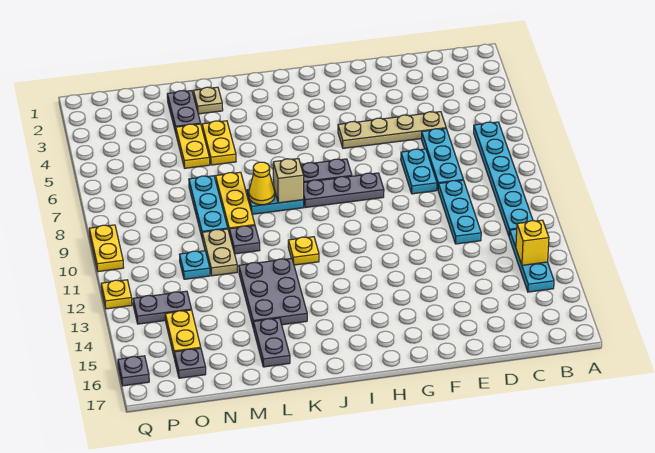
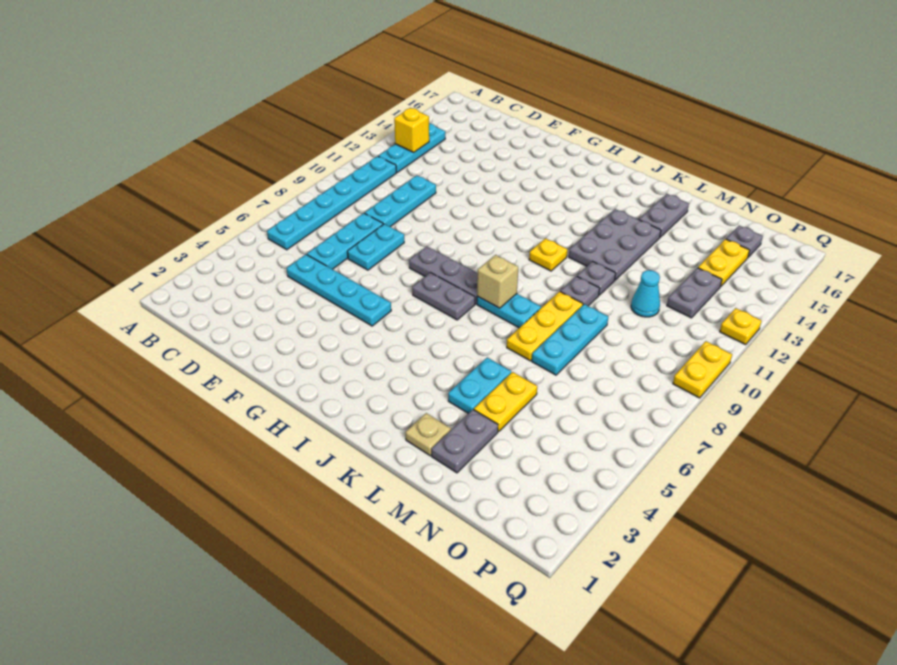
tan plate D5:G5 level 1 -> cyan plate D5:G5 level 1
yellow cone K8 level 2 -> none
yellow plate L4:L5 level 1 -> cyan plate L4:L5 level 1
tan plate M10:M11 level 1 -> none
cyan plate N11 level 1 -> cyan cone N11 level 1
grey plate O13:P13 level 1 -> grey plate O12:O13 level 1
grey plate Q16 level 1 -> grey plate L11 level 1

